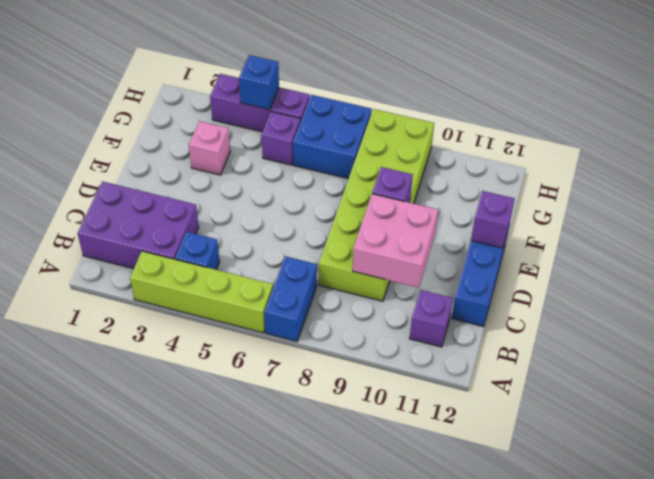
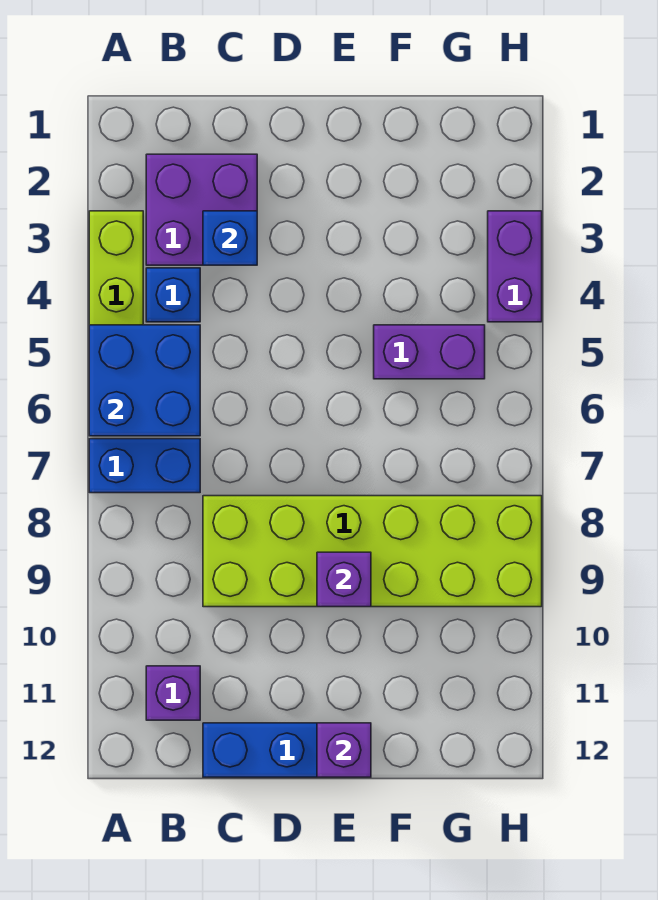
purple brick B1:C3 level 1 -> purple brick B2:C3 level 1
pink brick C9:D10 level 2 -> none
pink brick F3 level 1 -> none
purple brick G5 level 1 -> purple brick F5:G5 level 1
blue brick G6:H7 level 1 -> blue brick A5:B6 level 2
purple brick H3:H5 level 1 -> purple brick H3:H4 level 1
blue brick H4 level 2 -> blue brick C3 level 2

